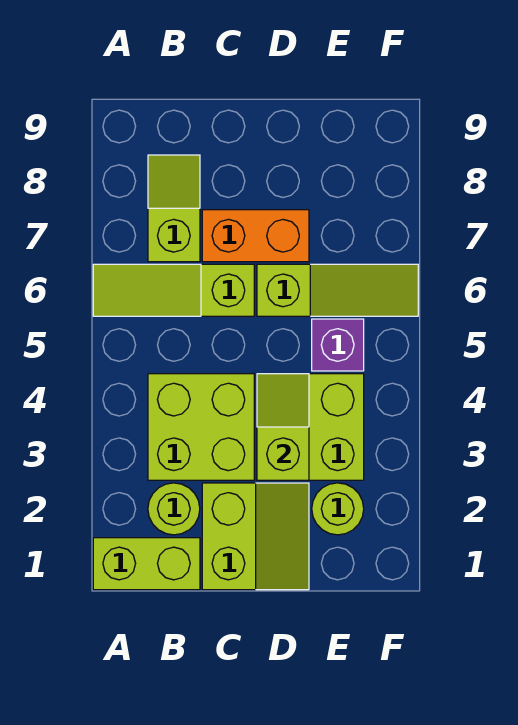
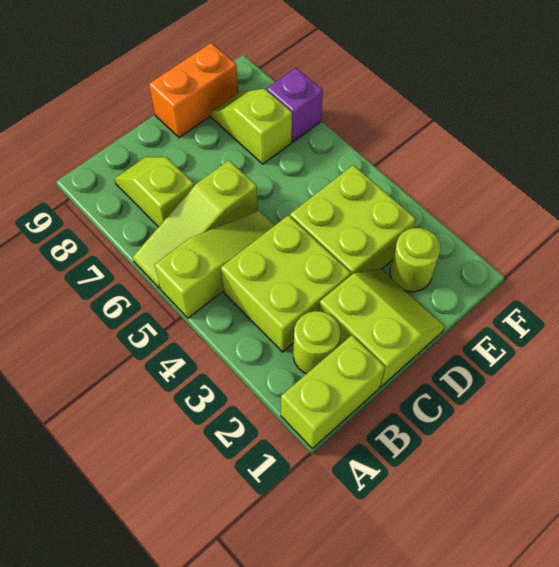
orange brick C7:D7 level 1 -> orange brick D9:E9 level 1
lime slope D3:D4 level 2 top 3 -> lime slope E7:E8 level 1 top 7
lime slope D6:F6 level 1 top D -> lime slope A5:C5 level 1 top A
purple brick E5 level 1 -> purple brick F7 level 1

